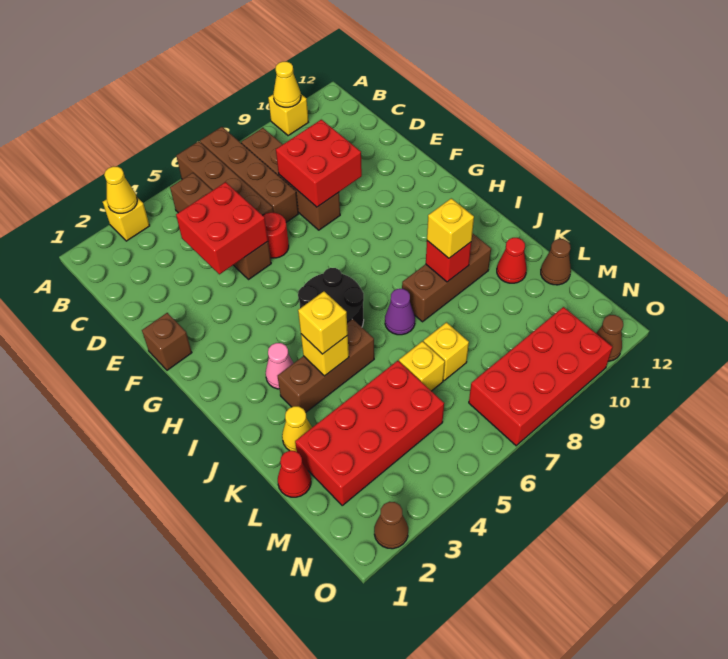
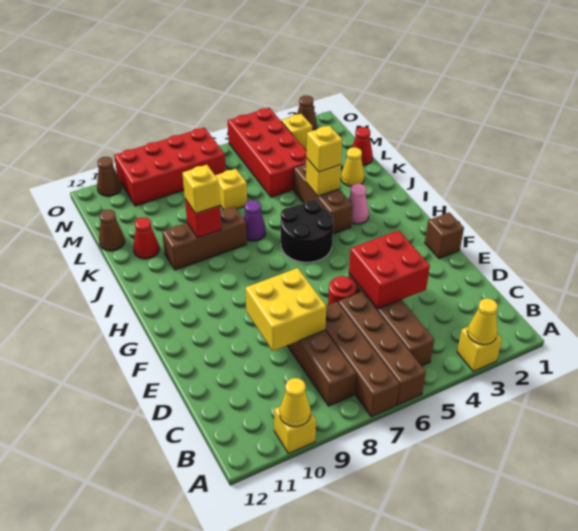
red brick D8:E9 level 2 -> yellow brick D8:E9 level 2
brown brick J3:J5 level 1 -> brown brick I4:K4 level 1
red brick L2:M5 level 1 -> red brick L4:O5 level 1
yellow brick L6 level 1 -> yellow brick N3 level 1

